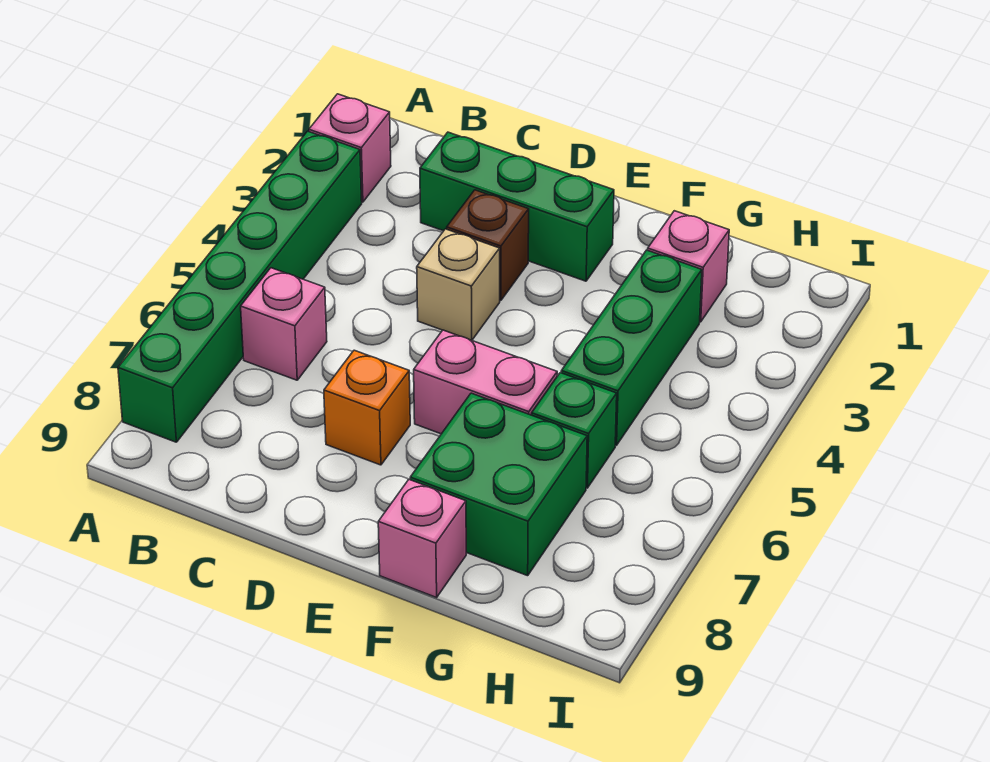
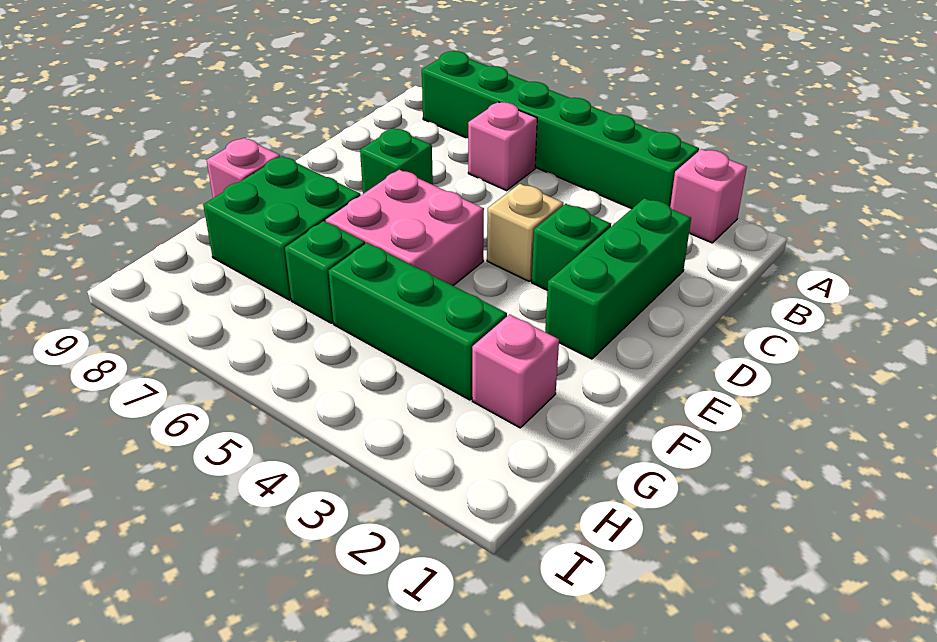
brown brick D3 level 1 -> green brick D3 level 1
orange brick D7 level 1 -> green brick D7 level 1
pink brick E6:F6 level 1 -> pink brick E5:F6 level 1

